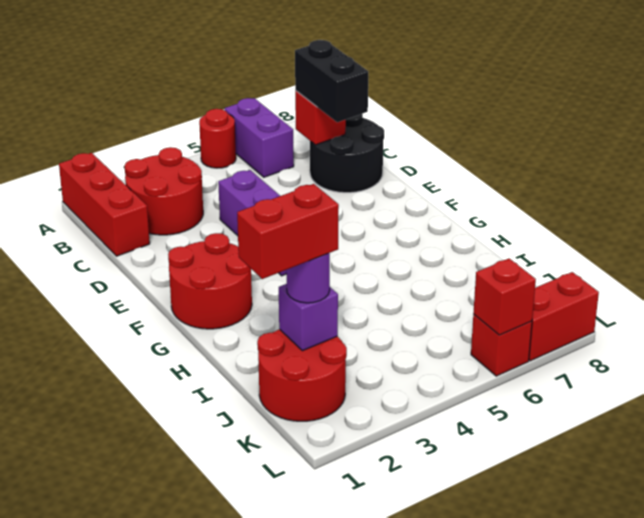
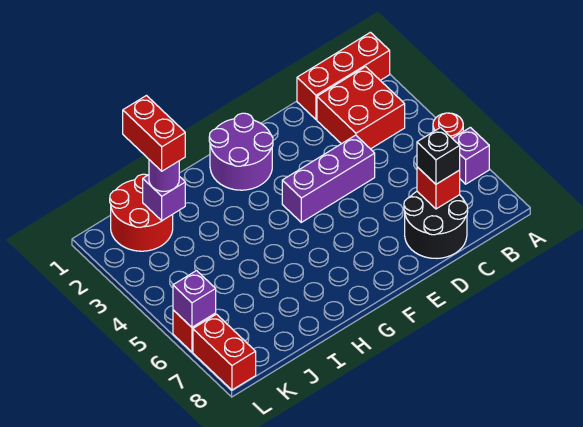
purple brick A6:B6 level 1 -> purple brick A6 level 1
red round brick B2:C3 level 1 -> red brick B2:C3 level 1
black brick C7:D7 level 3 -> black brick C7 level 3
red round brick F1:G2 level 1 -> purple round brick F1:G2 level 1
red brick L6 level 2 -> purple brick L6 level 2

